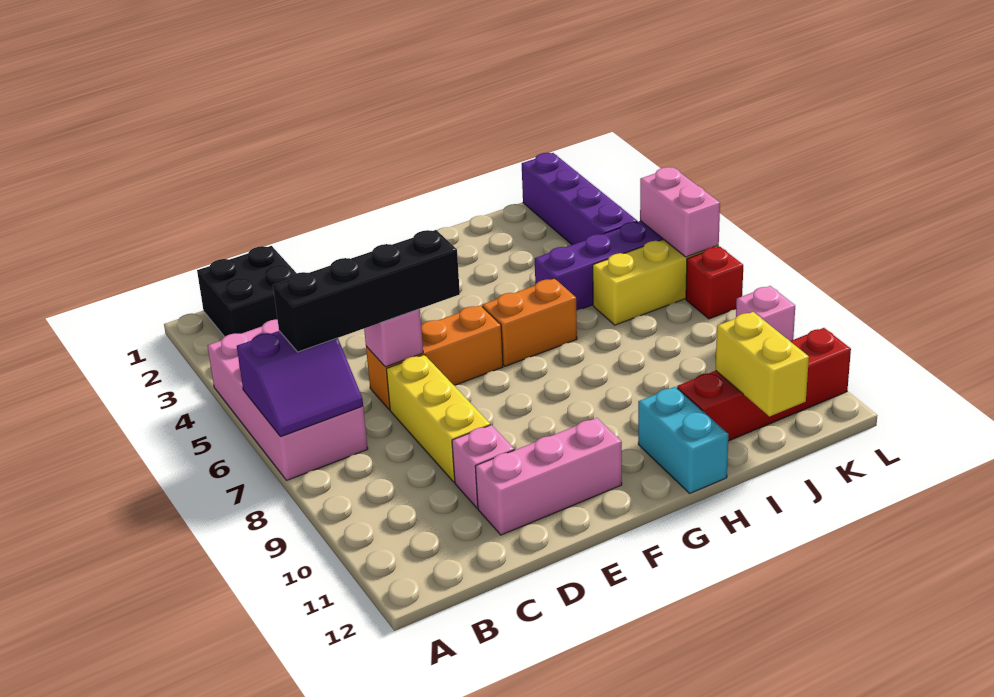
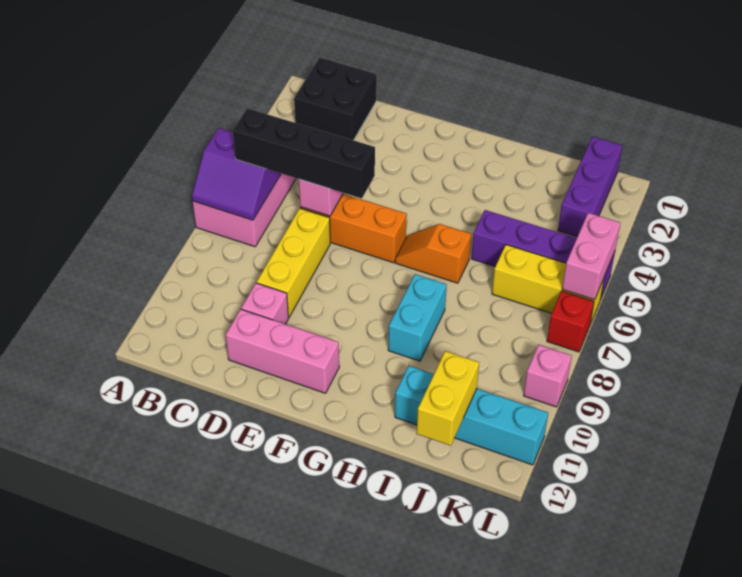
orange brick G6:H6 level 1 -> orange slope G6:H6 level 1 top H
cyan brick H11:H12 level 1 -> cyan brick H8:H9 level 1
red brick I11:L11 level 1 -> cyan brick I11:L11 level 1
purple brick K1:K4 level 1 -> purple brick K1:K3 level 1

